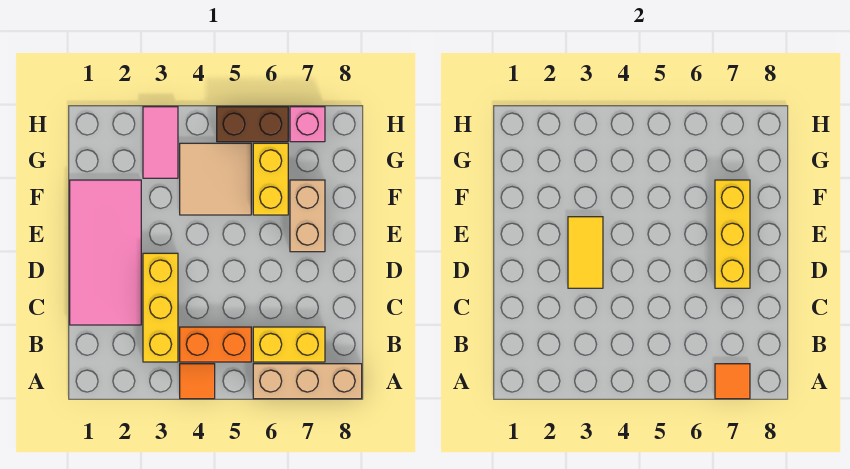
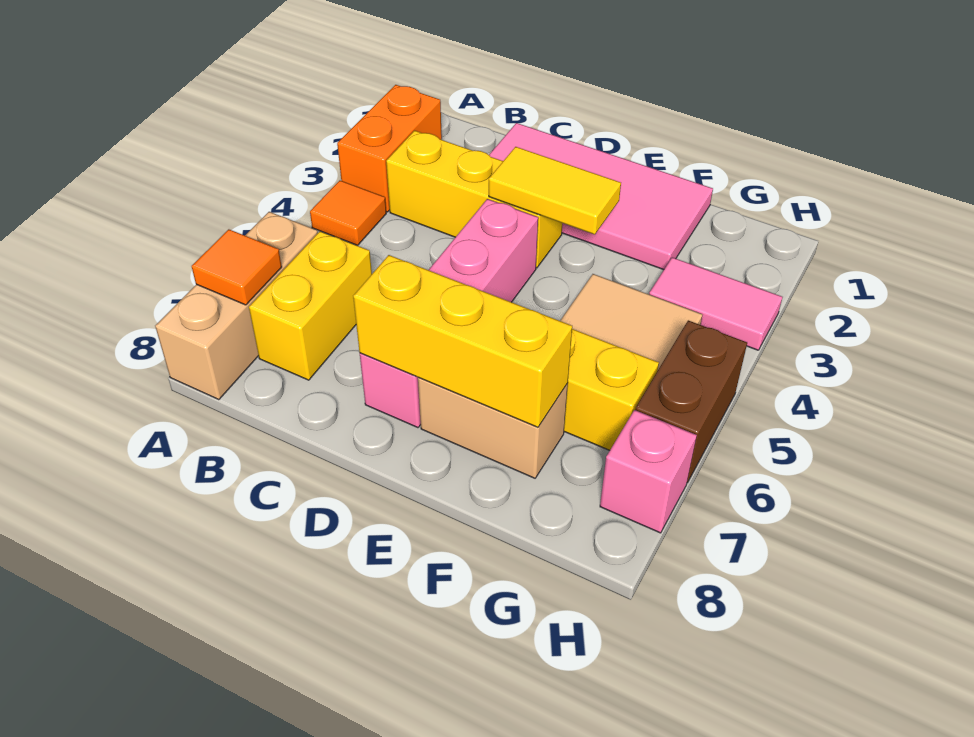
orange brick B4:B5 level 1 -> orange brick A2:A3 level 1
none -> pink brick D4:D7 level 1

